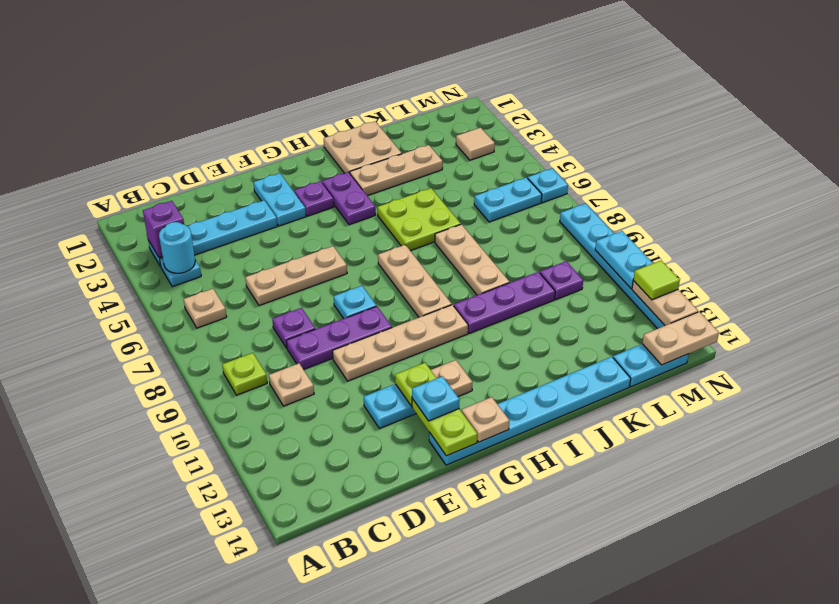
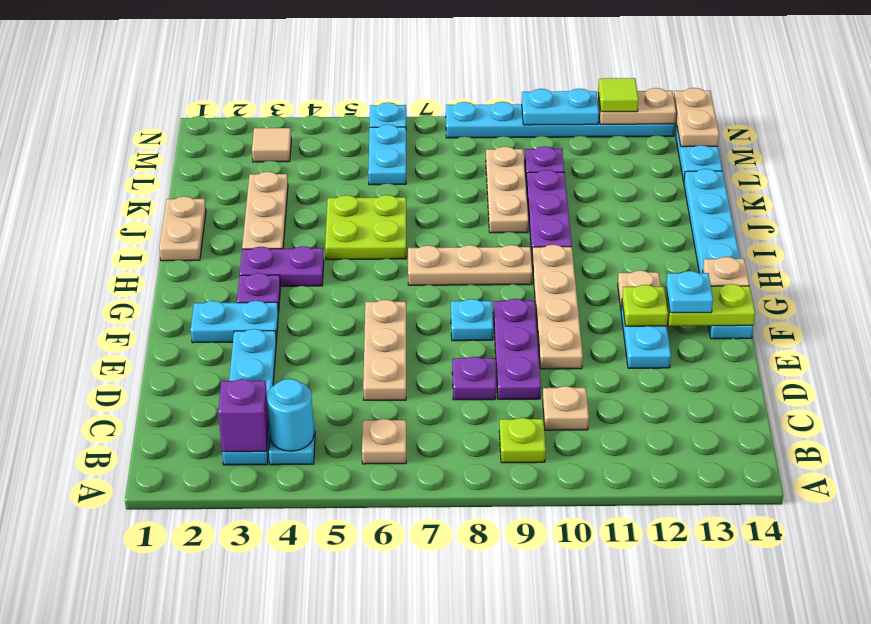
tan plate I1:J2 level 1 -> tan plate I1:J1 level 1
tan plate J7:J9 level 1 -> tan plate J9:L9 level 1

